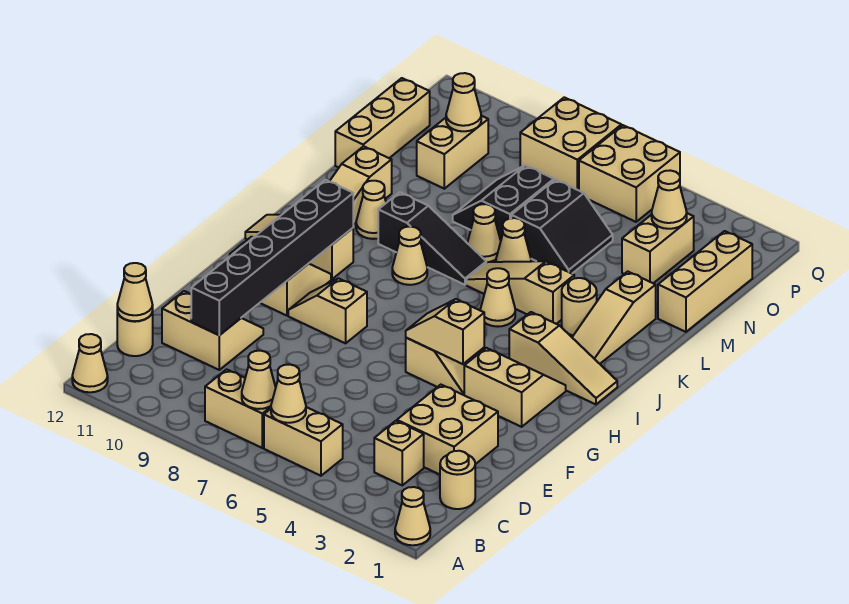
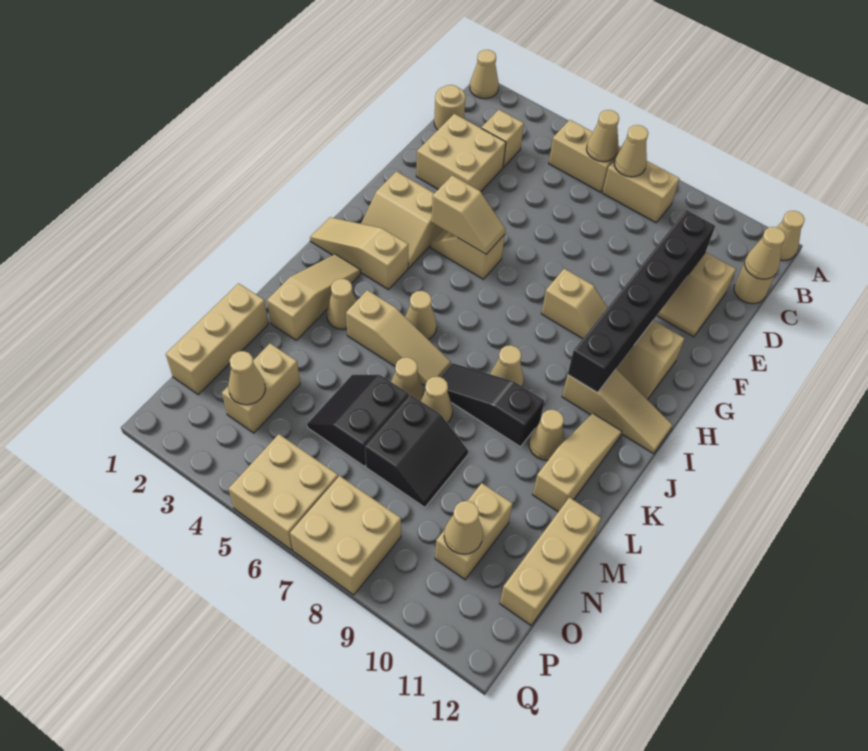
tan round brick K3 level 1 -> tan cone K3 level 1

